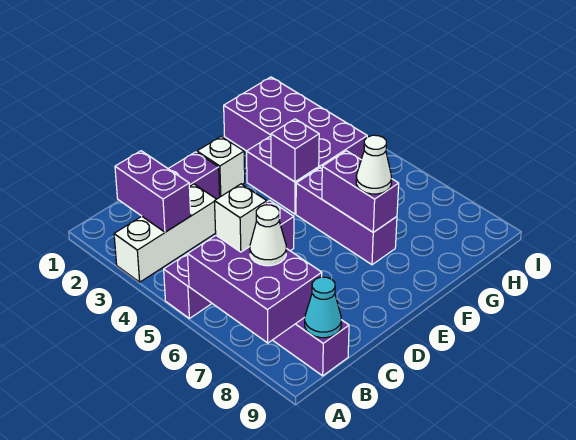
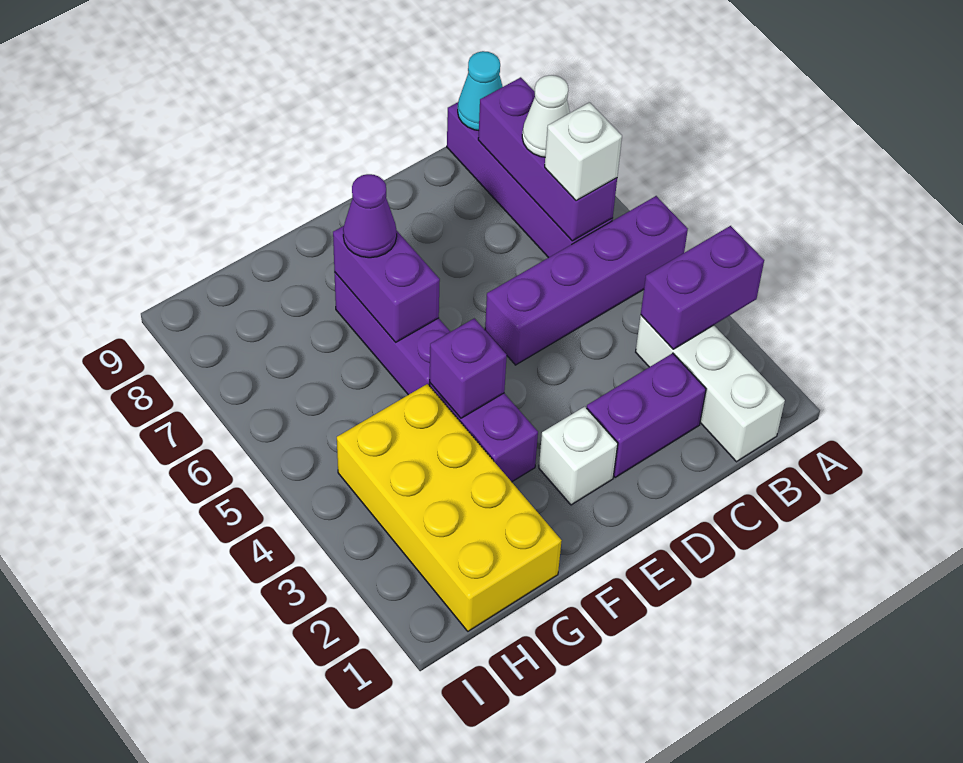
white brick A3:C3 level 1 -> white brick B1:B3 level 1
purple brick A6:B8 level 2 -> purple brick B6:B8 level 2
purple brick B2:B3 level 2 -> purple brick A3:B3 level 2
white cone F7 level 3 -> purple cone F7 level 3
purple brick G1:H4 level 1 -> yellow brick G1:H4 level 1

